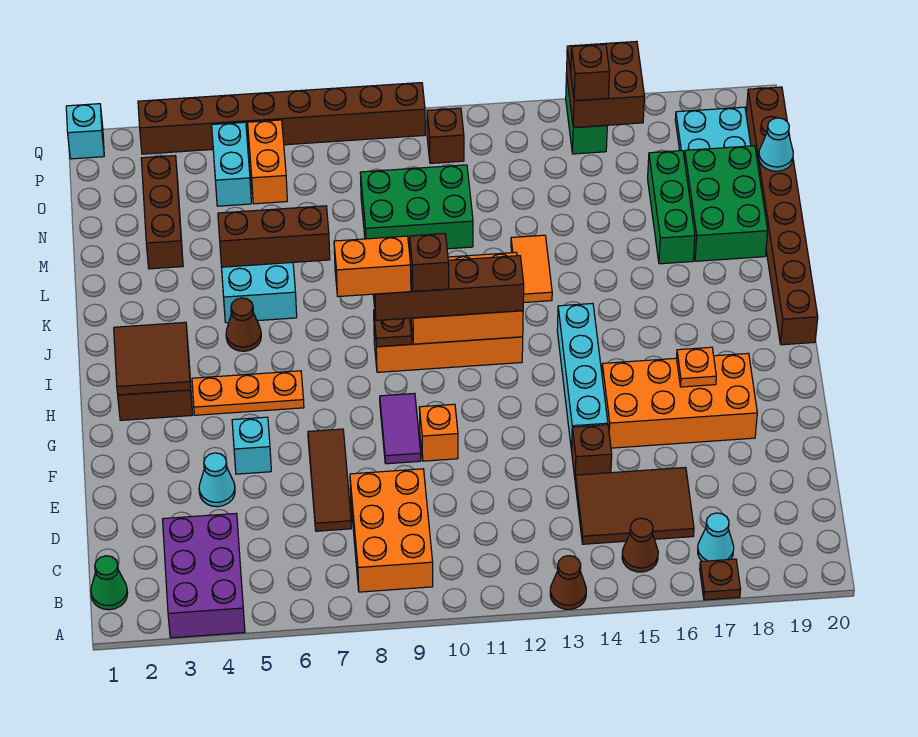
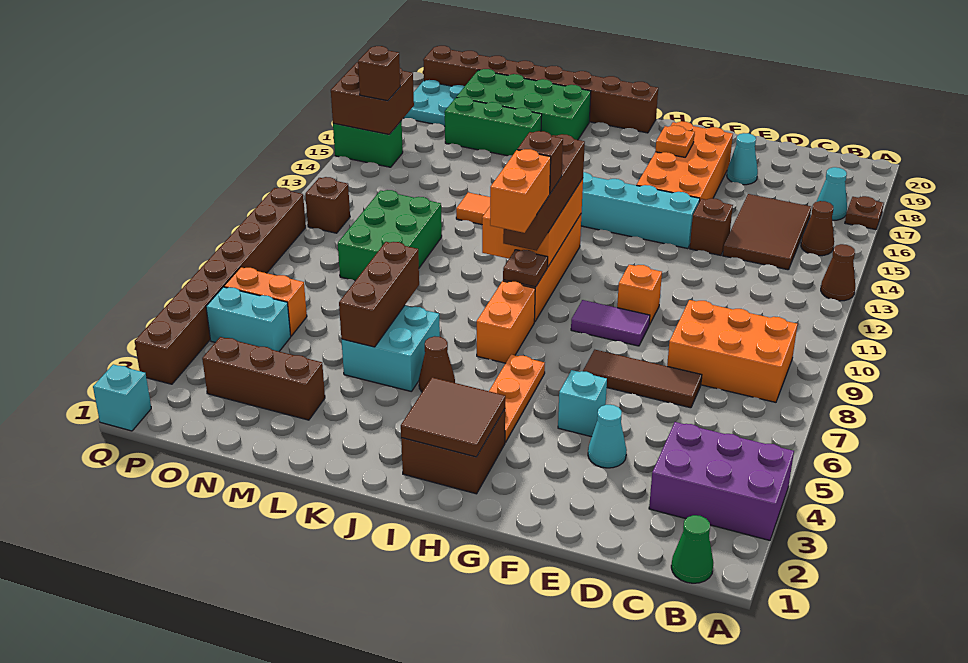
none -> orange brick I7:I8 level 1
green brick L18:N19 level 1 -> green brick K18:N19 level 1
cyan cone N20 level 2 -> cyan cone E18 level 1

